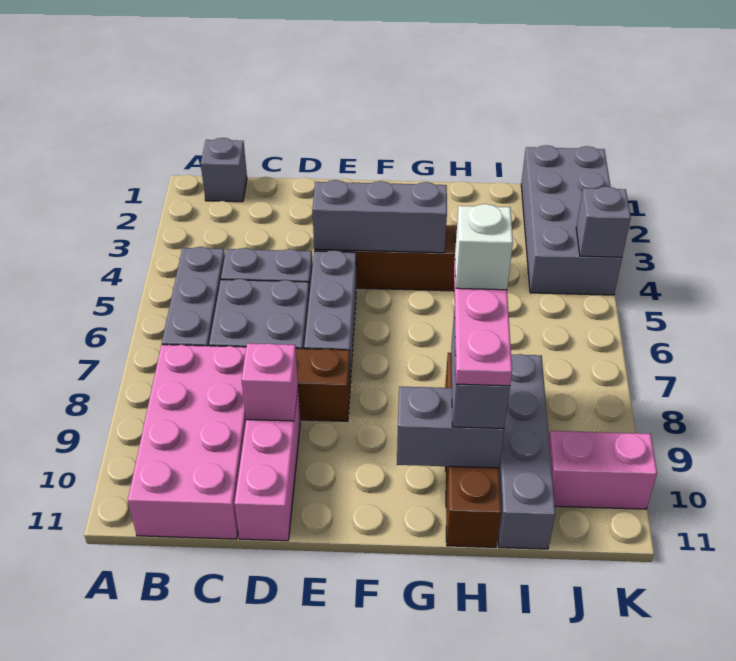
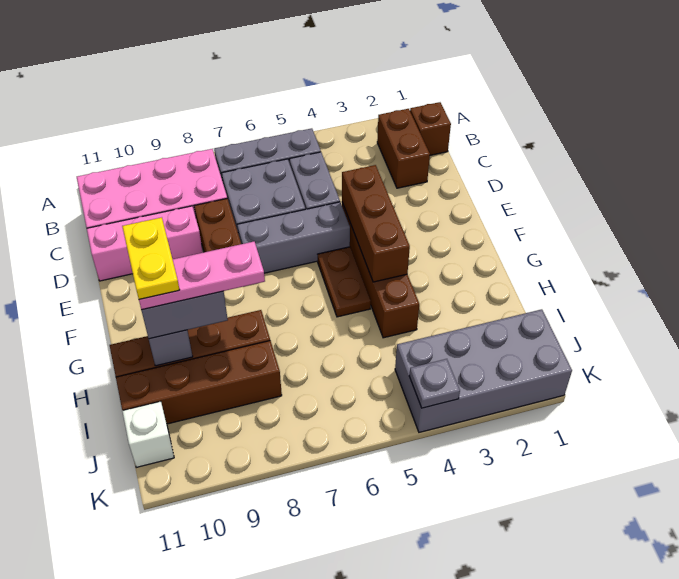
grey brick B1 level 1 -> brown brick B1 level 1
none -> brown brick B2:C2 level 1
pink brick D9 level 2 -> none
grey brick E4:G4 level 2 -> brown brick E4:G4 level 2
none -> brown plate F5:G5 level 1
none -> yellow plate G10:H10 level 5
white brick H8 level 5 -> white brick J11 level 1
grey brick I8:I11 level 1 -> brown brick I8:I11 level 1
pink brick J10:K10 level 1 -> none
grey brick K4 level 2 -> grey plate K4 level 2

